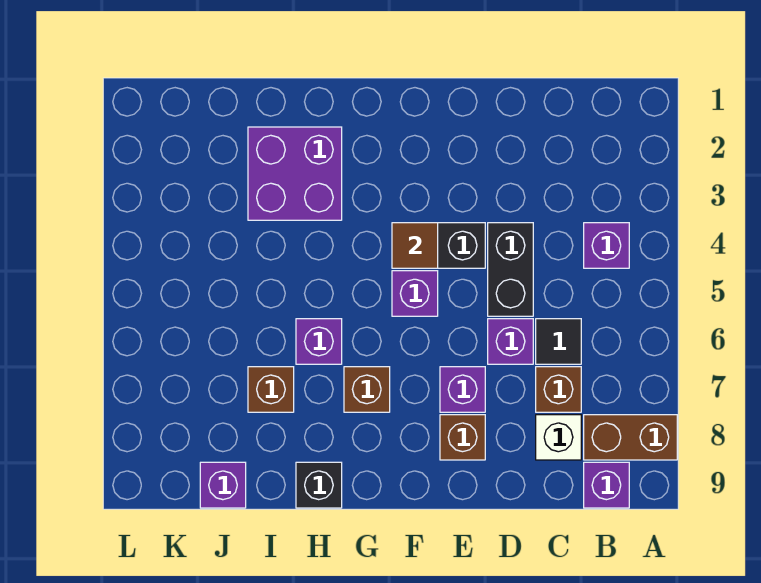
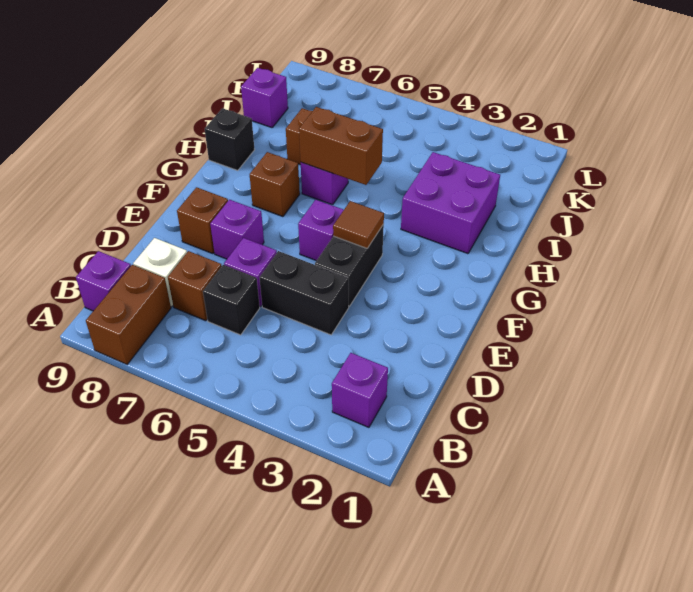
purple brick B4 level 1 -> purple brick B2 level 1
black tile C6 level 1 -> black brick C6 level 1
none -> brown brick H5:H6 level 2

